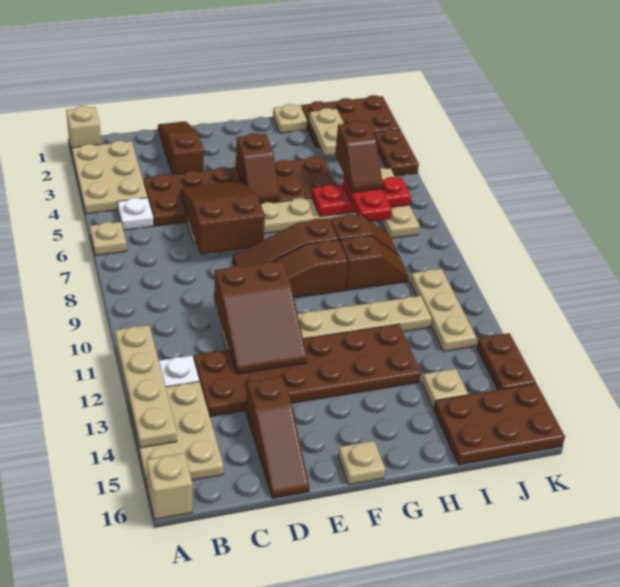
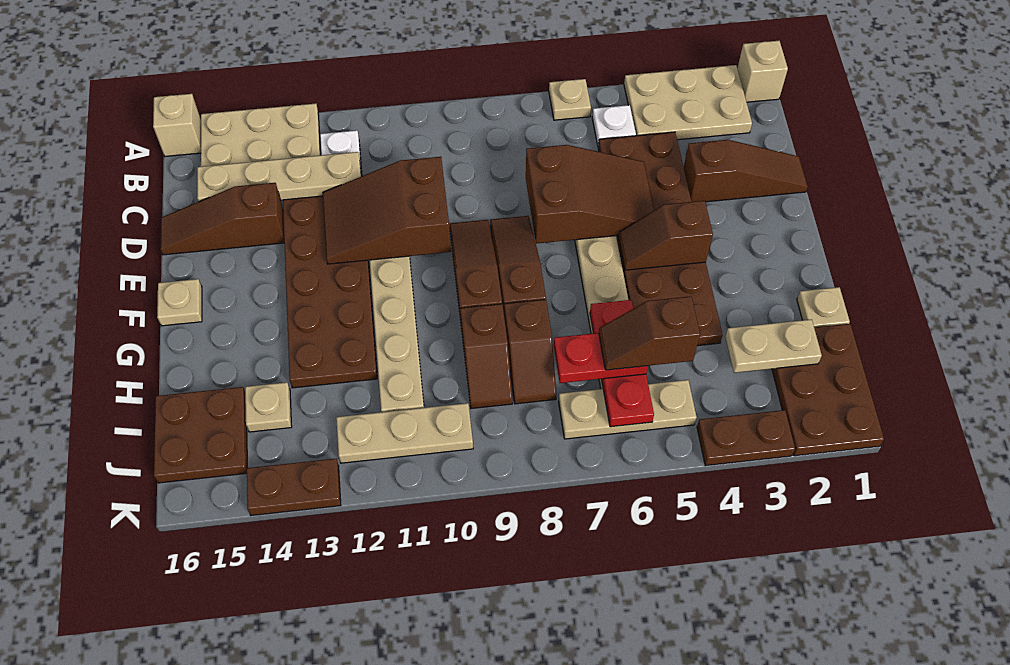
tan plate A11:A14 level 2 -> tan plate C12:C15 level 2
brown plate I15:K16 level 1 -> brown plate I15:J16 level 1

